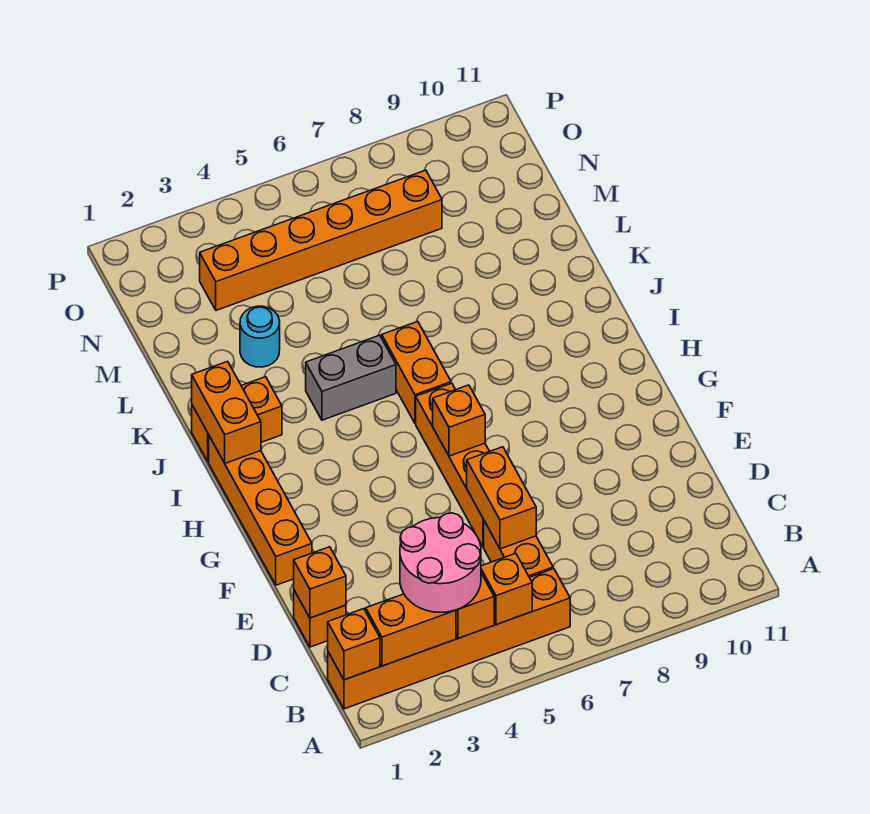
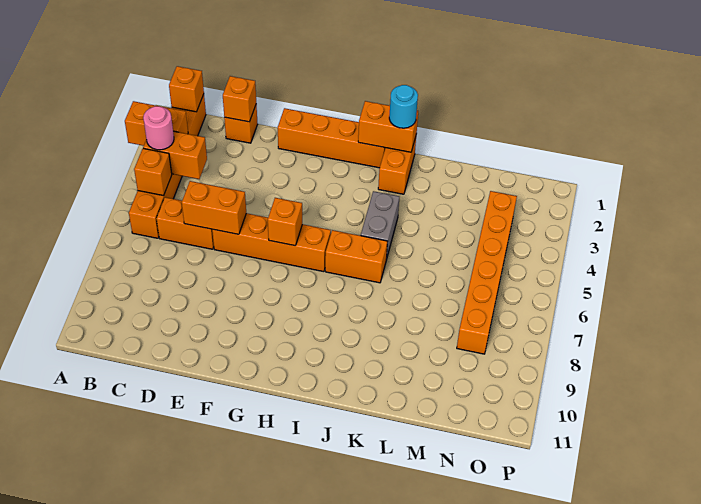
orange brick B2:B3 level 2 -> orange brick A3:B3 level 2
pink round brick B3:C4 level 3 -> pink round brick B4 level 3
cyan round brick L3 level 1 -> cyan round brick J1 level 3

